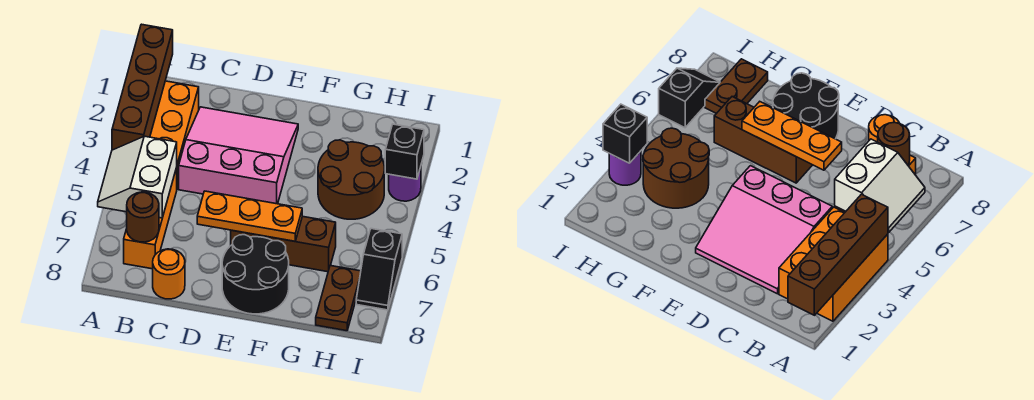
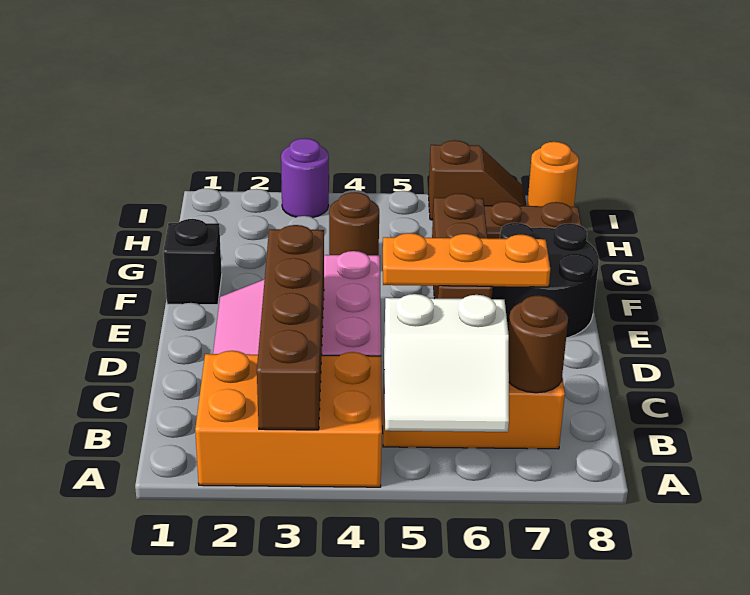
brown brick A1:A4 level 2 -> brown brick A3:D3 level 2
orange round brick C8 level 1 -> orange round brick I8 level 1
orange plate D6:F6 level 2 -> orange plate E5:E7 level 2
brown round brick G3:H4 level 1 -> brown round brick G4 level 1
black brick I3 level 2 -> black brick F1 level 1
black slope I6:I7 level 1 top 6 -> brown slope I6:I7 level 1 top 6

